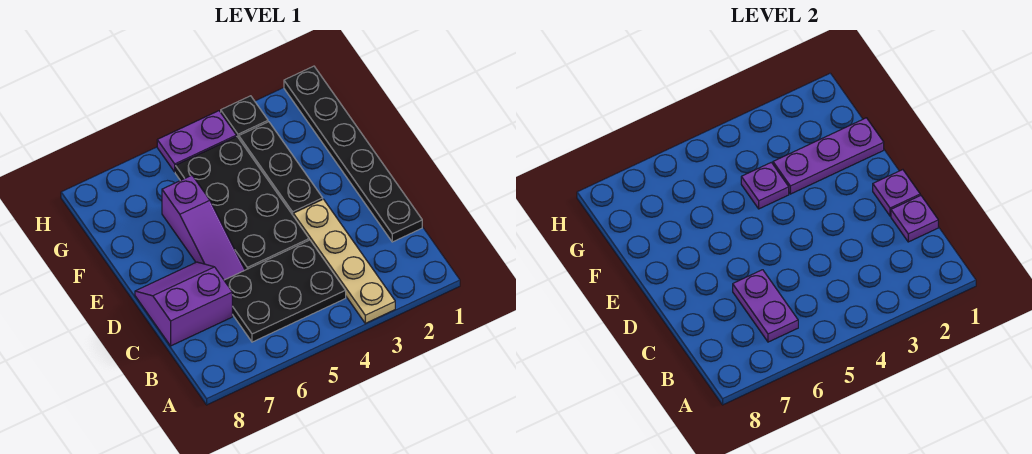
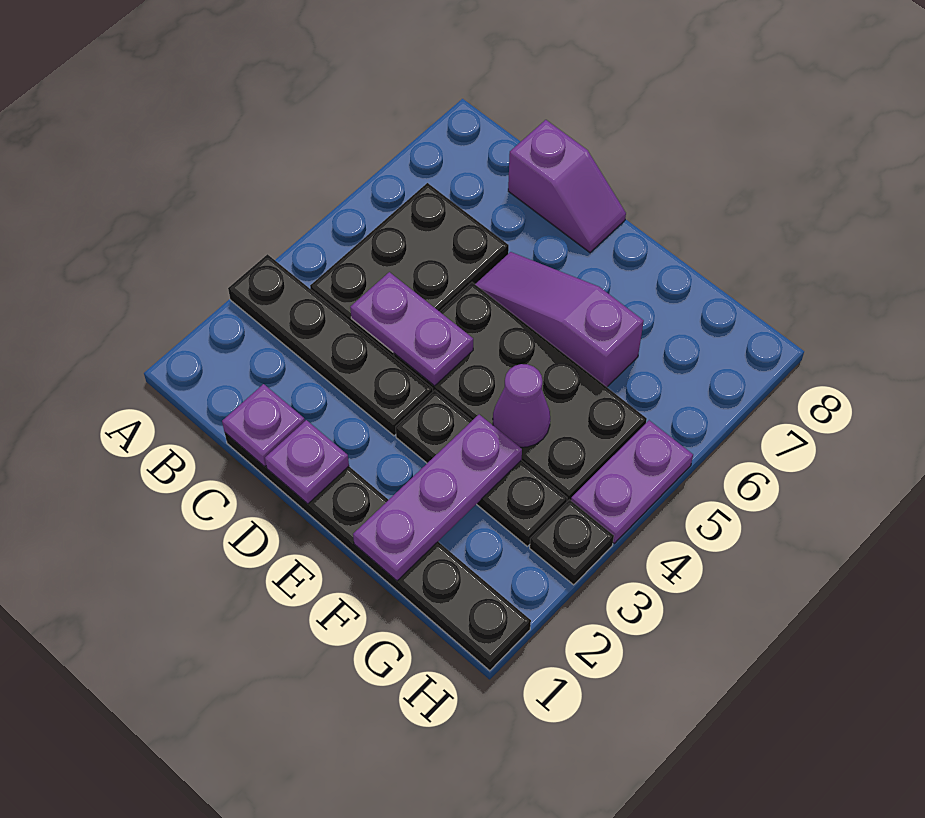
tan plate A3:D3 level 1 -> black plate A3:D3 level 1
purple plate B6:C6 level 2 -> purple plate C4:D4 level 2
purple slope C7:D8 level 1 top C -> purple slope C8:D8 level 1 top C
purple plate F4 level 2 -> purple cone F4 level 2

